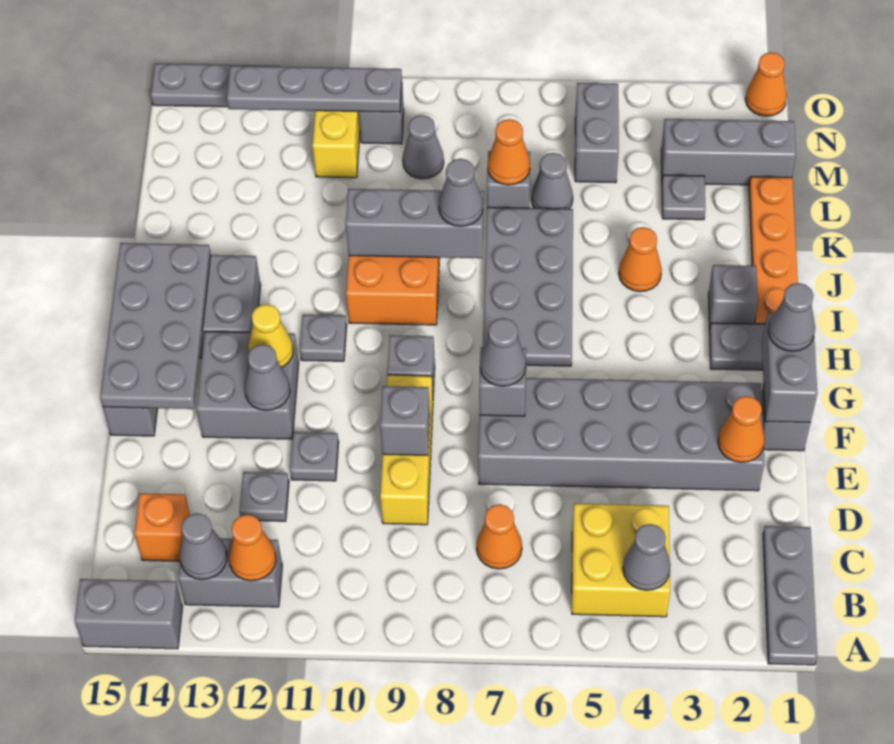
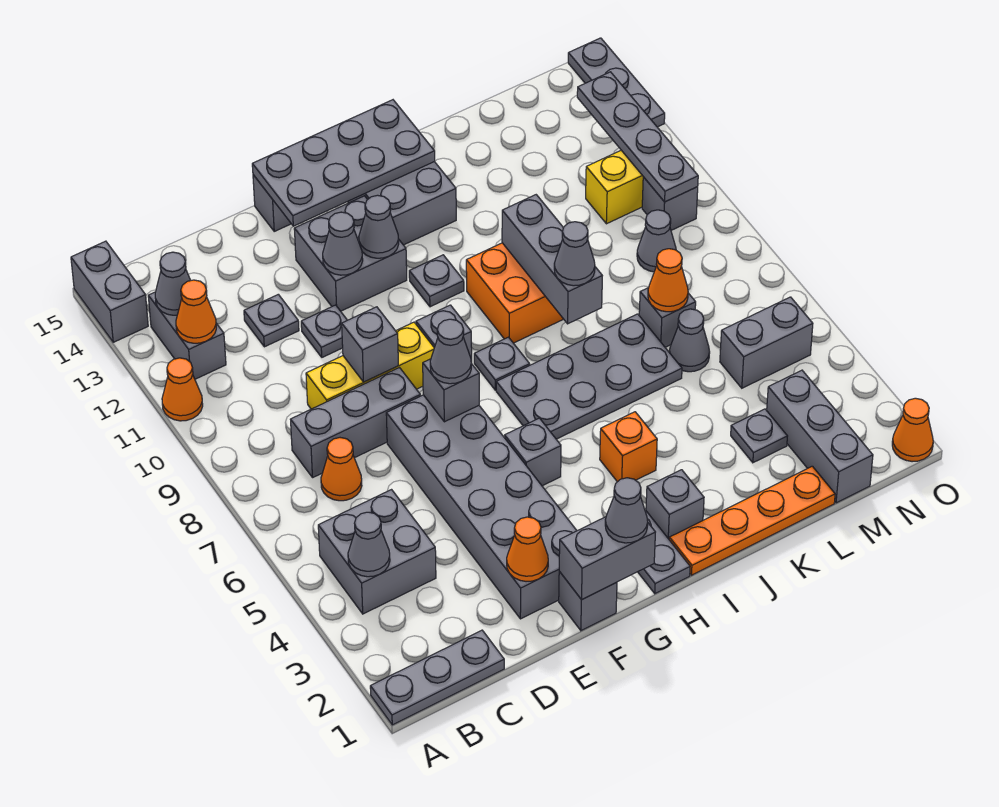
yellow brick B4:C5 level 1 -> grey brick B4:C5 level 1
none -> grey brick C8:E8 level 1
orange brick C14 level 1 -> orange brick I4 level 1
none -> grey brick G5 level 1
yellow cone G12 level 2 -> grey cone G12 level 2
none -> grey plate H8 level 1
orange cone J4 level 1 -> orange cone A11 level 1

